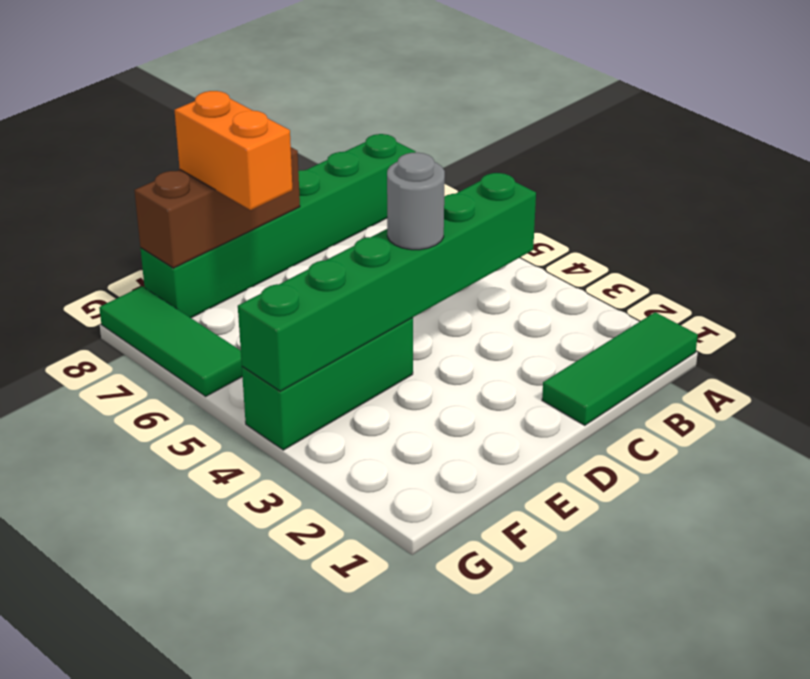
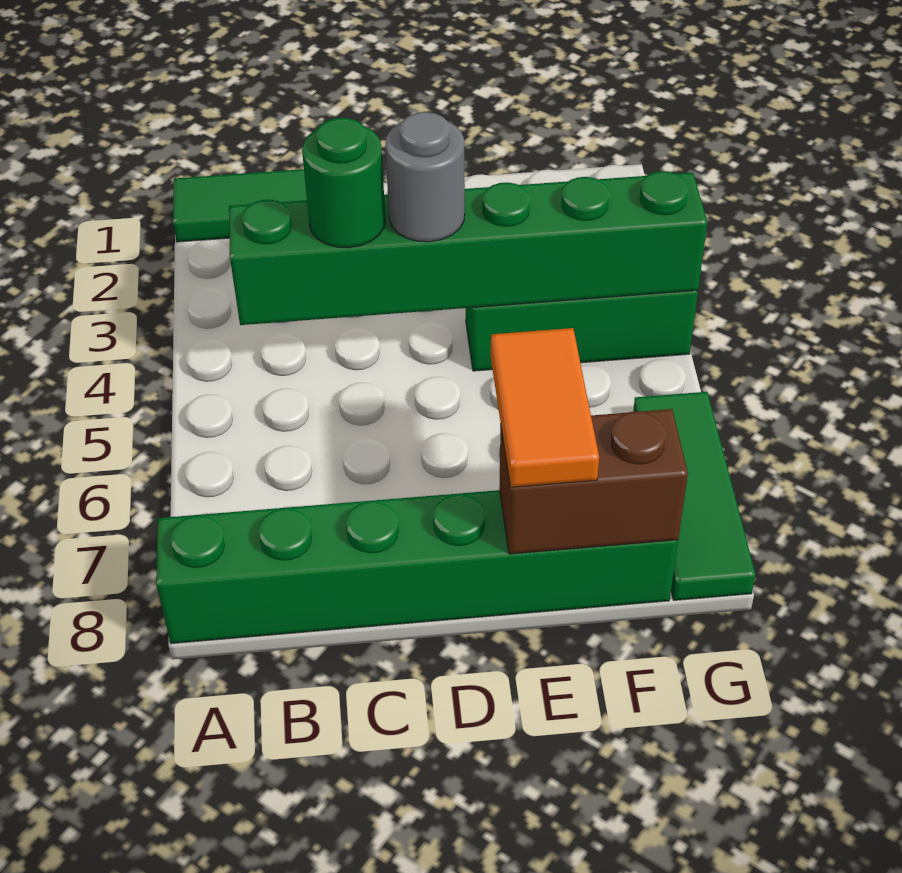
none -> green round brick C4 level 3
brown brick D8:F8 level 2 -> brown brick E8:F8 level 2
orange brick E7:E8 level 3 -> orange tile E7:E8 level 3

